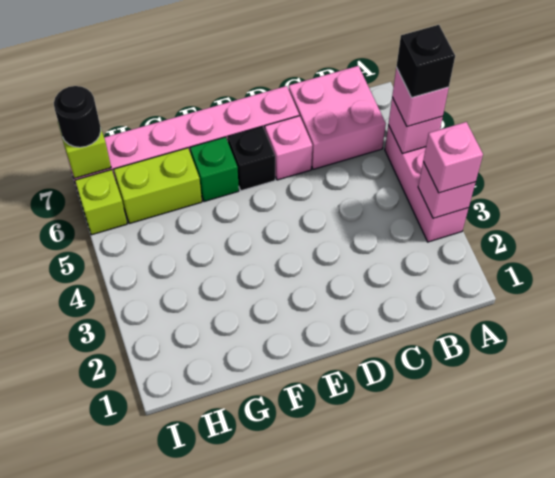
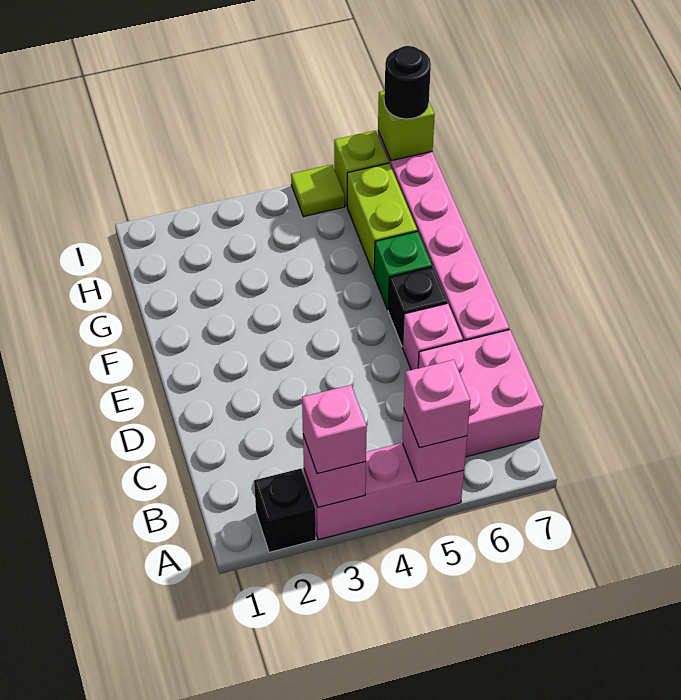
black brick A5 level 4 -> black brick A2 level 1
none -> lime tile I5 level 1

